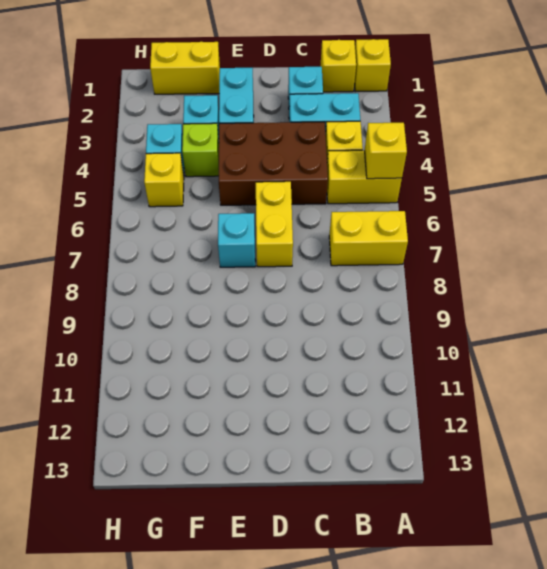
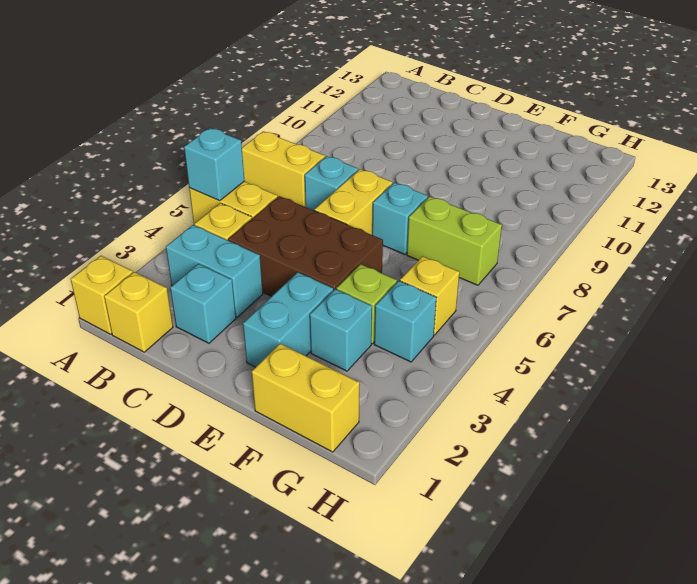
yellow brick A5 level 2 -> cyan brick A5 level 2
none -> cyan brick C7 level 1
none -> lime brick F7:G7 level 1

